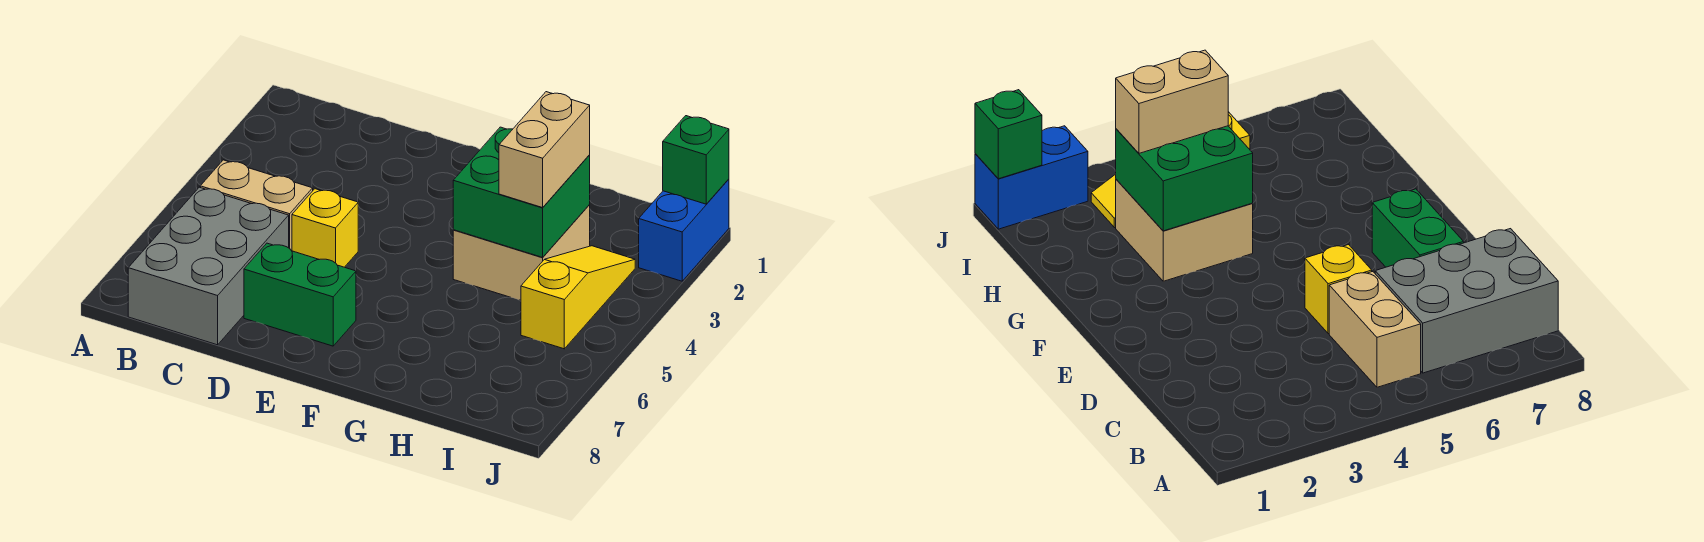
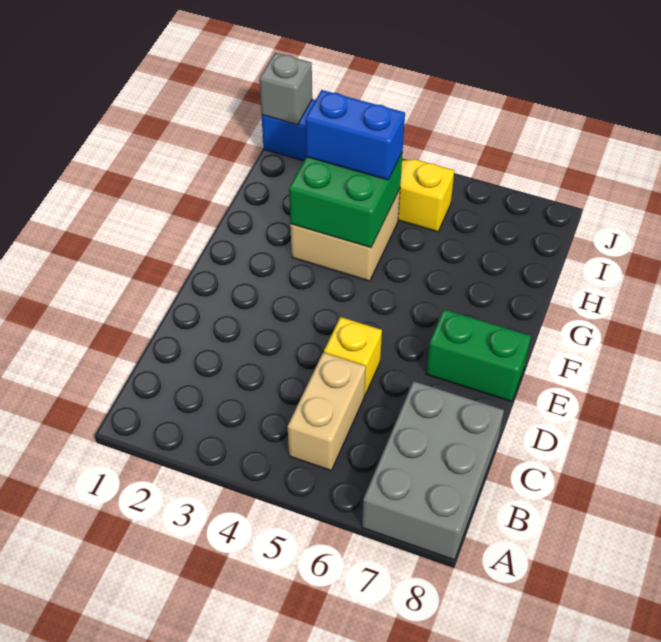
grey brick B6:C8 level 1 -> grey brick A7:C8 level 1
green brick D7:E7 level 1 -> green brick E7:E8 level 1
tan brick H3:H4 level 3 -> blue brick H3:H4 level 3
green brick J1 level 2 -> grey brick J1 level 2

